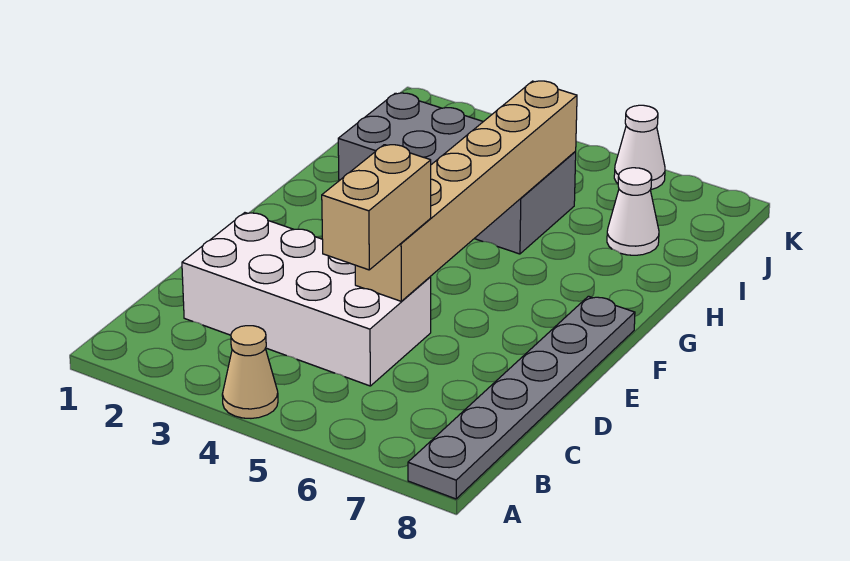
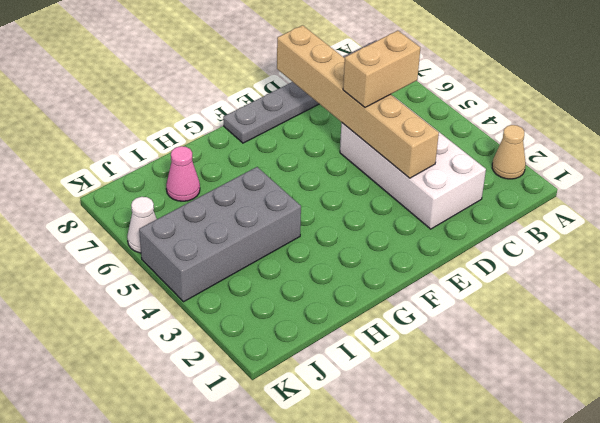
tan cone A4 level 1 -> tan cone A2 level 1
tan brick D5:I5 level 2 -> tan brick D3:D8 level 2
grey brick H2:I5 level 1 -> grey brick H4:K5 level 1
white cone I7 level 1 -> pink cone I7 level 1

